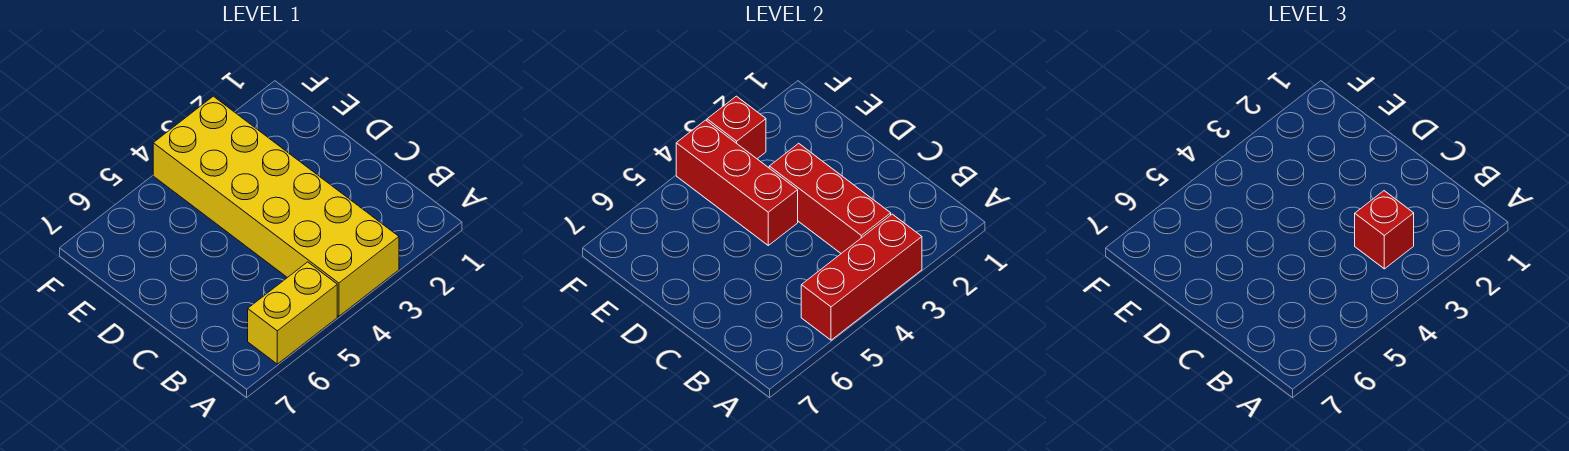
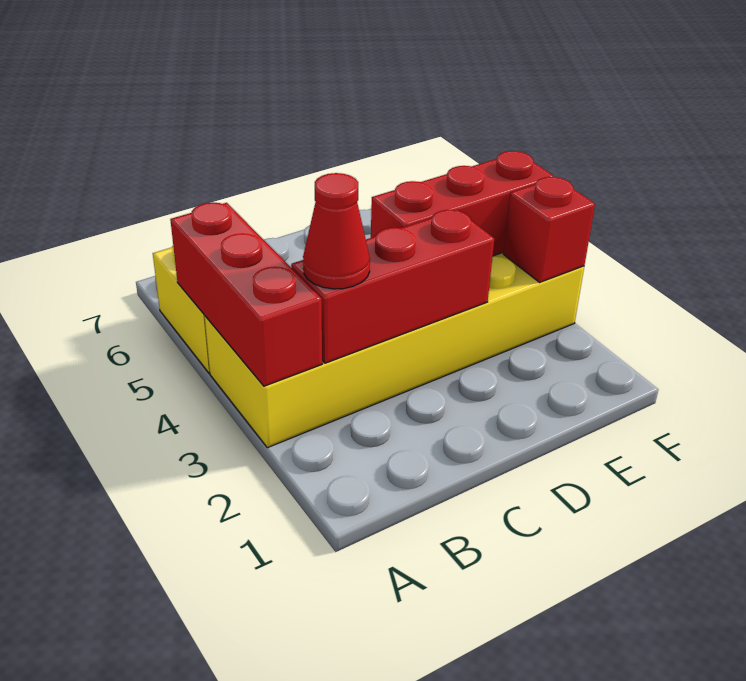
red brick B3 level 3 -> red cone B3 level 3

